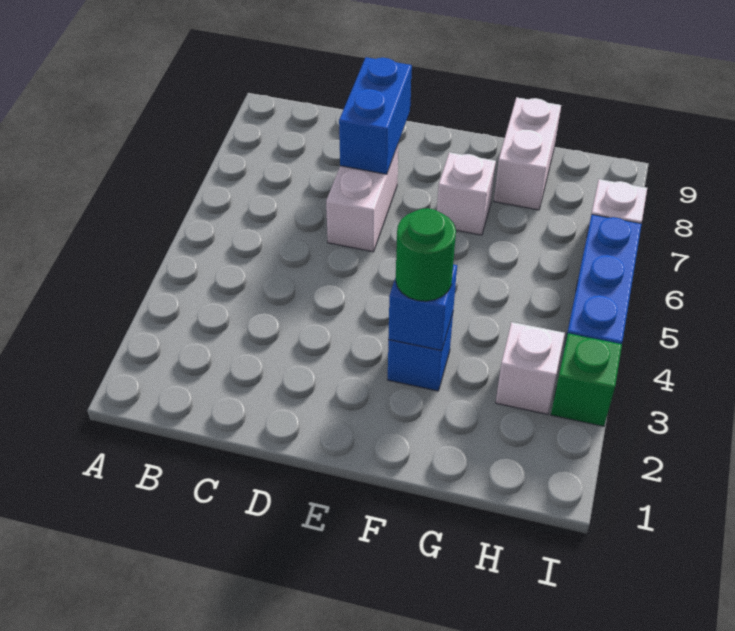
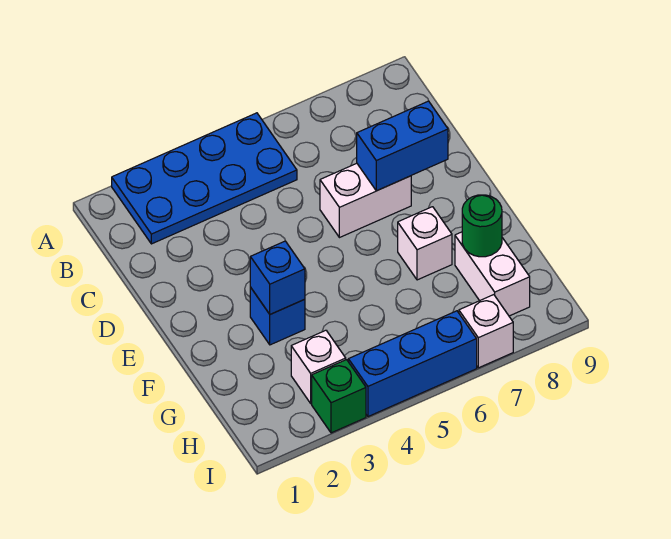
none -> blue plate A2:B5 level 1
green round brick F3 level 3 -> green round brick G8 level 2
white brick G8:G9 level 1 -> white brick G8:H8 level 1

